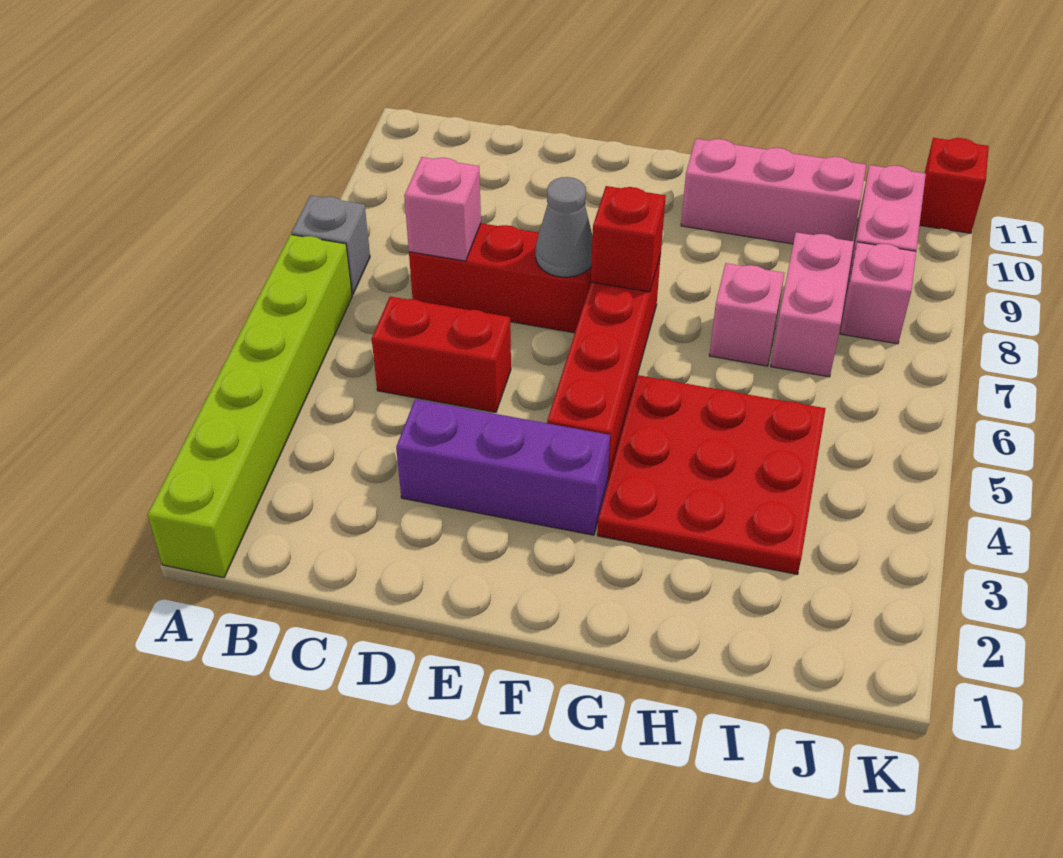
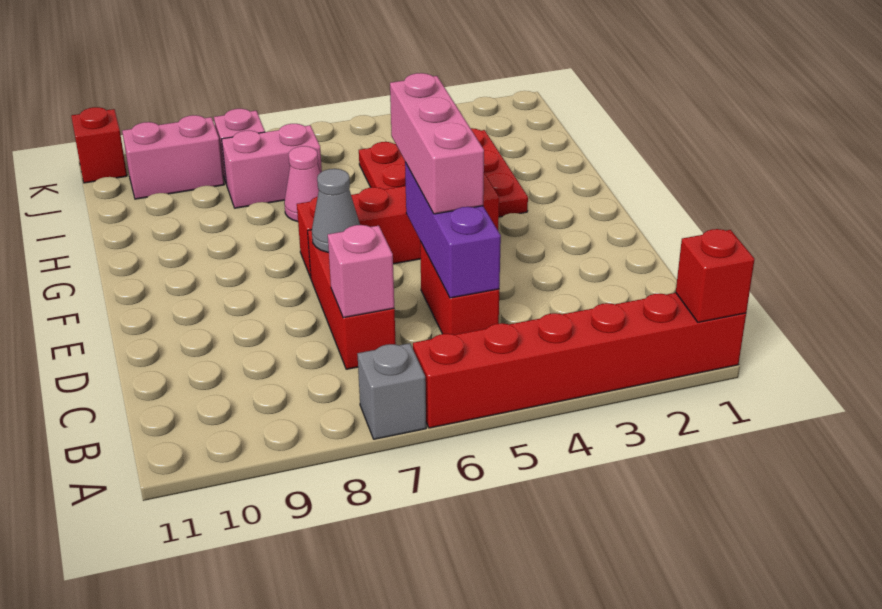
lime brick A1:A6 level 1 -> red brick A1:A6 level 1
purple brick D3:F3 level 1 -> purple brick C5:E5 level 2
red brick F7 level 2 -> red brick A1 level 2
pink brick G10:I10 level 1 -> pink brick D5:F5 level 3
pink brick H7 level 1 -> pink cone H7 level 1

